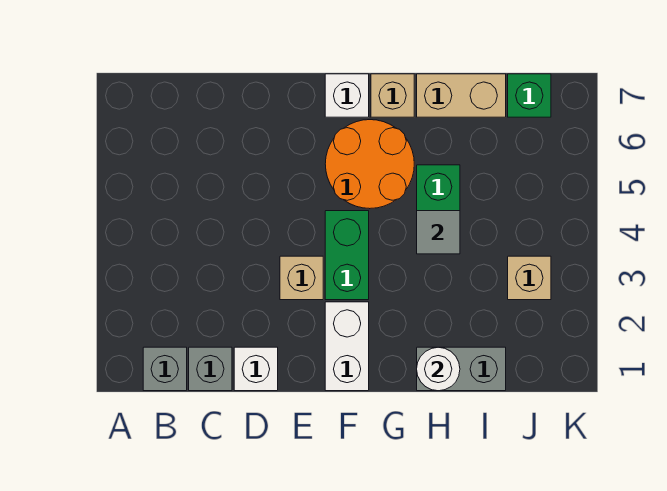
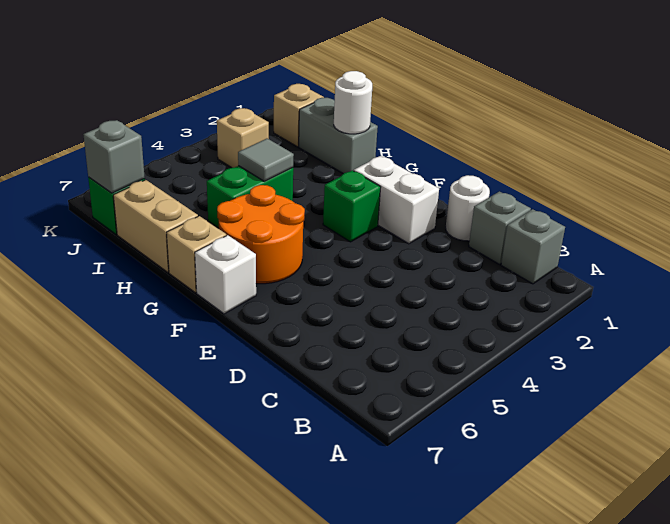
white brick D1 level 1 -> white round brick D1 level 1
tan brick E3 level 1 -> tan brick J1 level 1
white brick F1:F2 level 1 -> white brick E2:F2 level 1
green brick F3:F4 level 1 -> green brick F3 level 1
none -> grey brick J7 level 2

